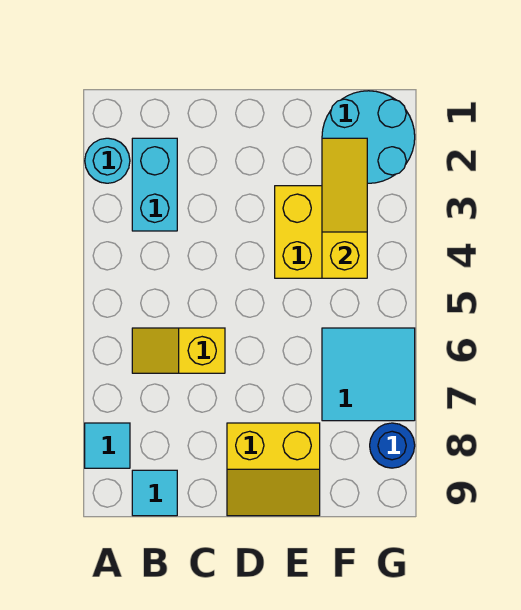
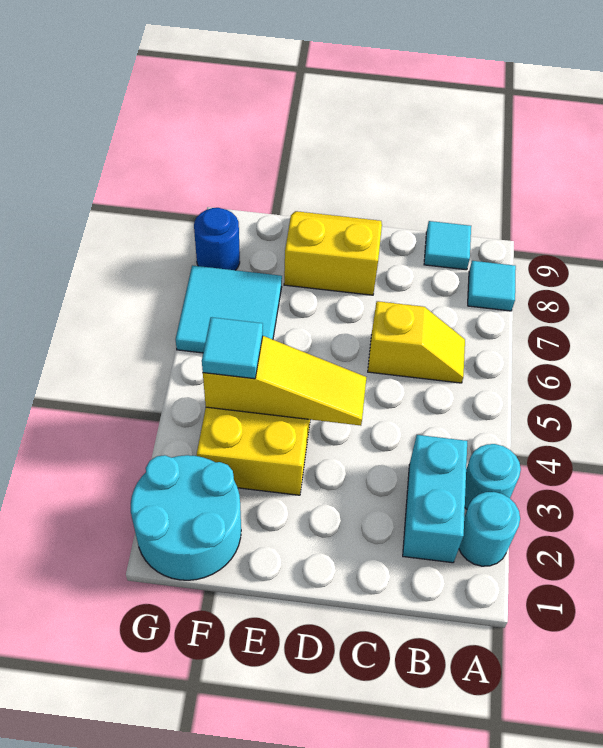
none -> cyan round brick A3 level 1
yellow slope F2:F4 level 2 top 4 -> yellow slope D4:F4 level 2 top F
none -> cyan tile F4 level 3

